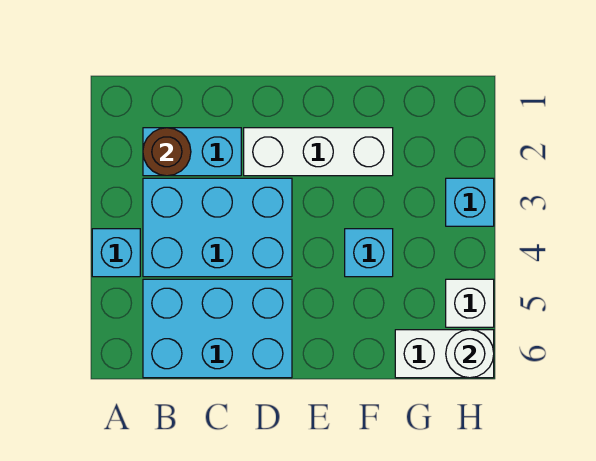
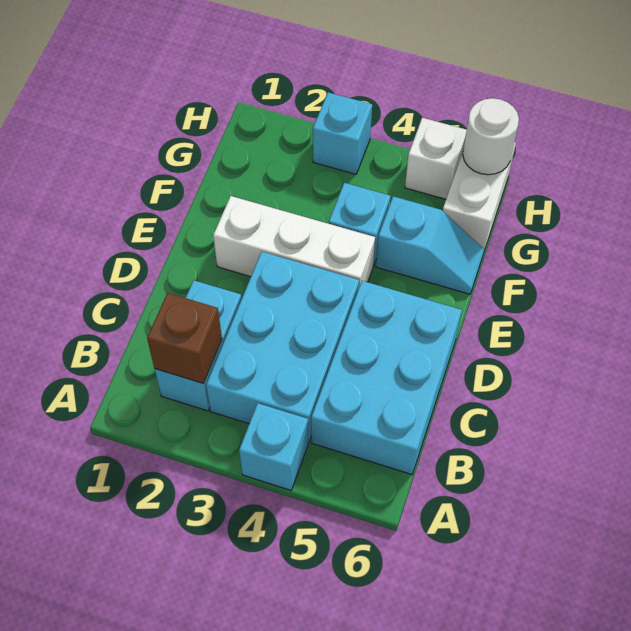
brown round brick B2 level 2 -> brown brick B2 level 2
white brick D2:F2 level 1 -> white brick E2:E4 level 1
none -> cyan slope F5:F6 level 1 top 5

